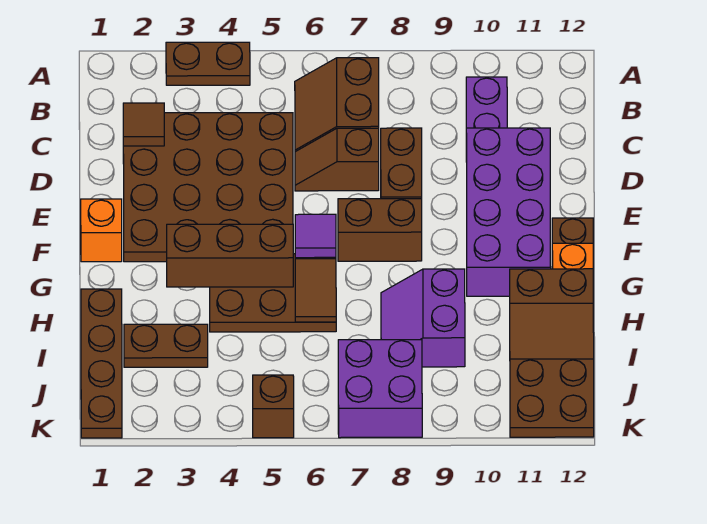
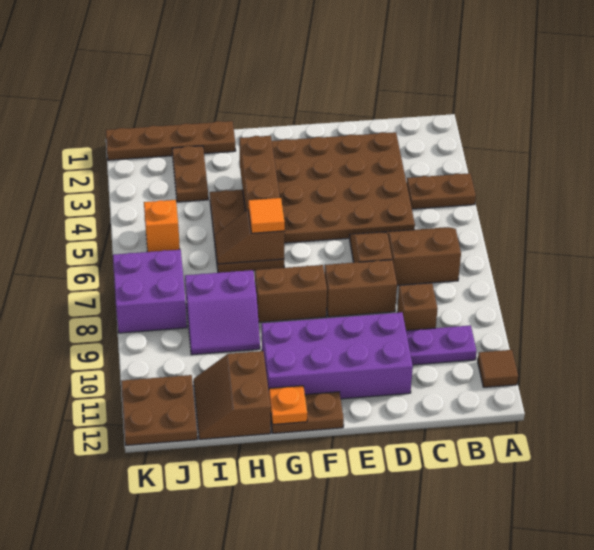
brown plate A3:A4 level 1 -> brown plate A4:B4 level 1
brown tile C2 level 2 -> brown tile A11 level 1
orange brick F1 level 1 -> orange brick J5 level 1
brown brick F7:F8 level 1 -> brown brick F8:G8 level 1
purple tile G6 level 3 -> orange tile G6 level 3
purple slope H8:I9 level 1 top 9 -> purple slope H8:I9 level 1 top 8
brown brick K5 level 1 -> brown brick C9 level 1

